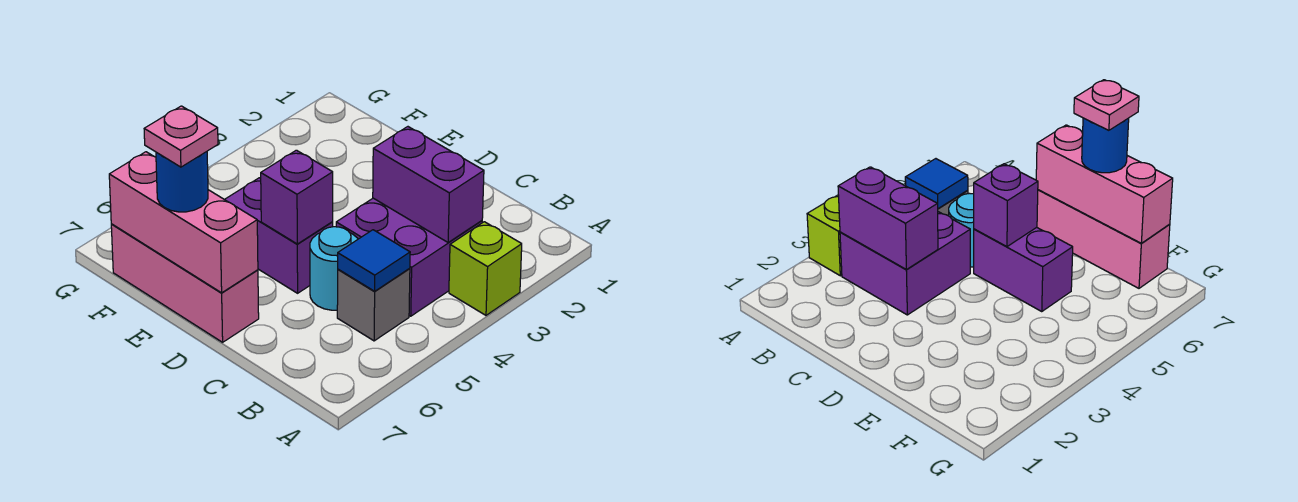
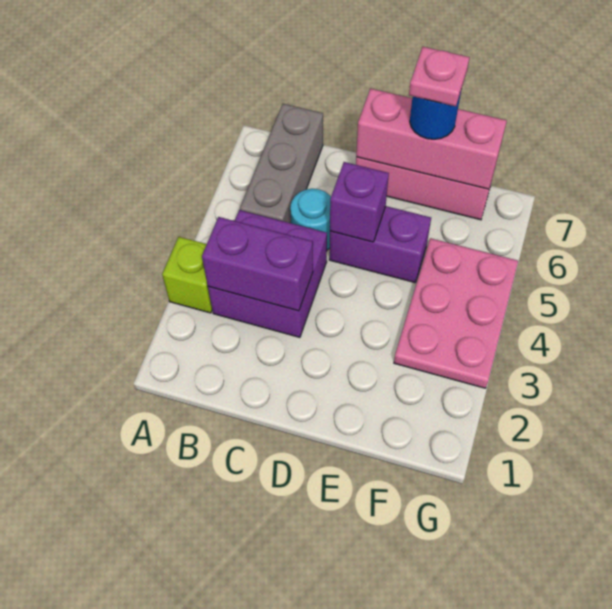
grey brick B5 level 1 -> grey brick B5:B7 level 1
blue tile B5 level 2 -> none
none -> pink plate F3:G5 level 1

